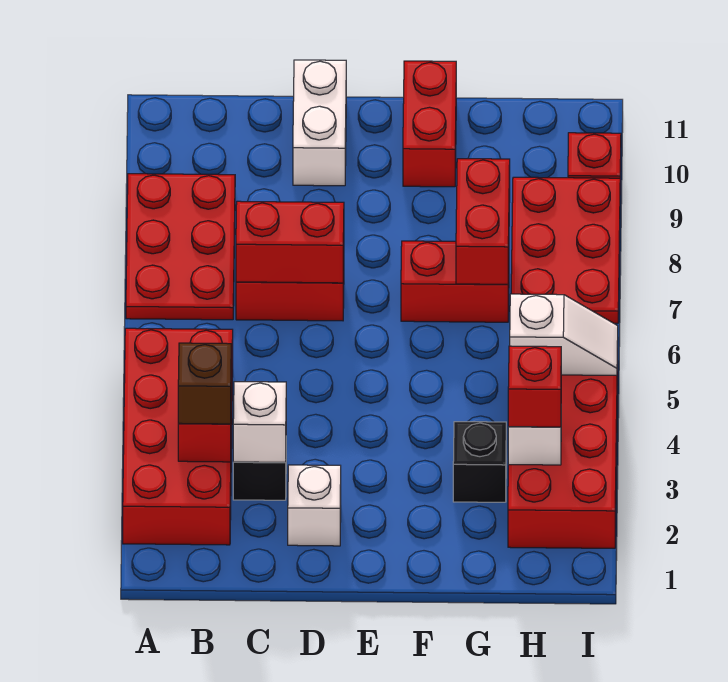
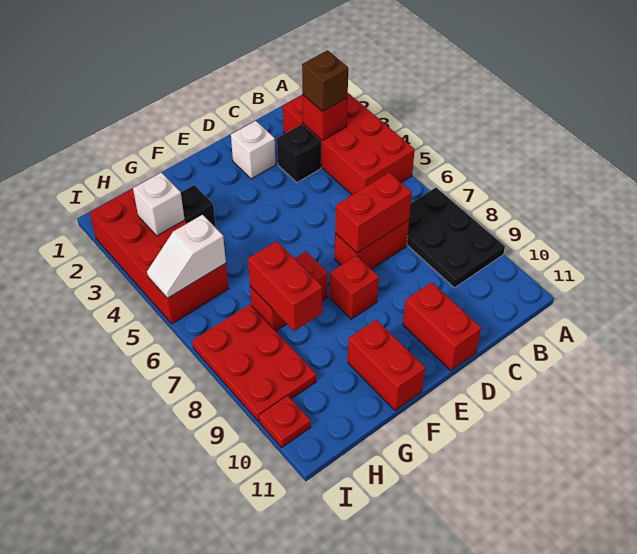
red plate A7:B9 level 1 -> black plate A7:B9 level 1
white brick C3 level 2 -> none
white brick D10:D11 level 1 -> red brick D10:D11 level 1
red brick H3 level 3 -> red brick E8 level 1

